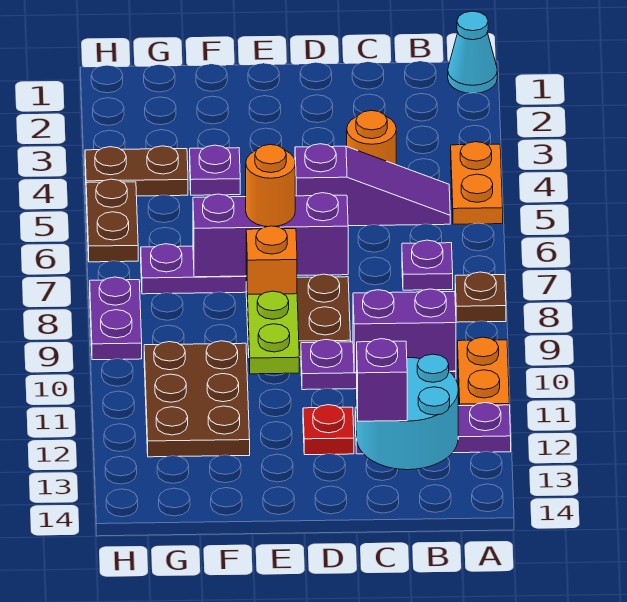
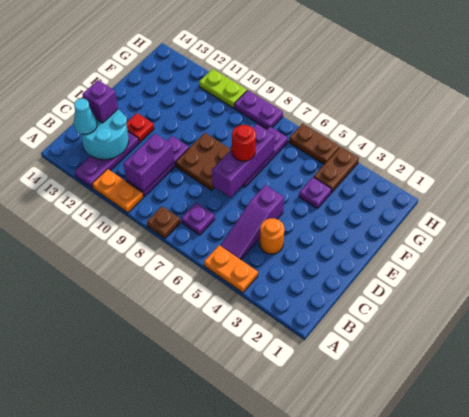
cyan cone A1 level 1 -> cyan cone B13 level 3
orange round brick E7 level 3 -> red round brick E7 level 3
orange brick E8 level 2 -> none
lime plate E9:E10 level 2 -> lime plate H10:H11 level 1
brown plate F10:G12 level 1 -> none

